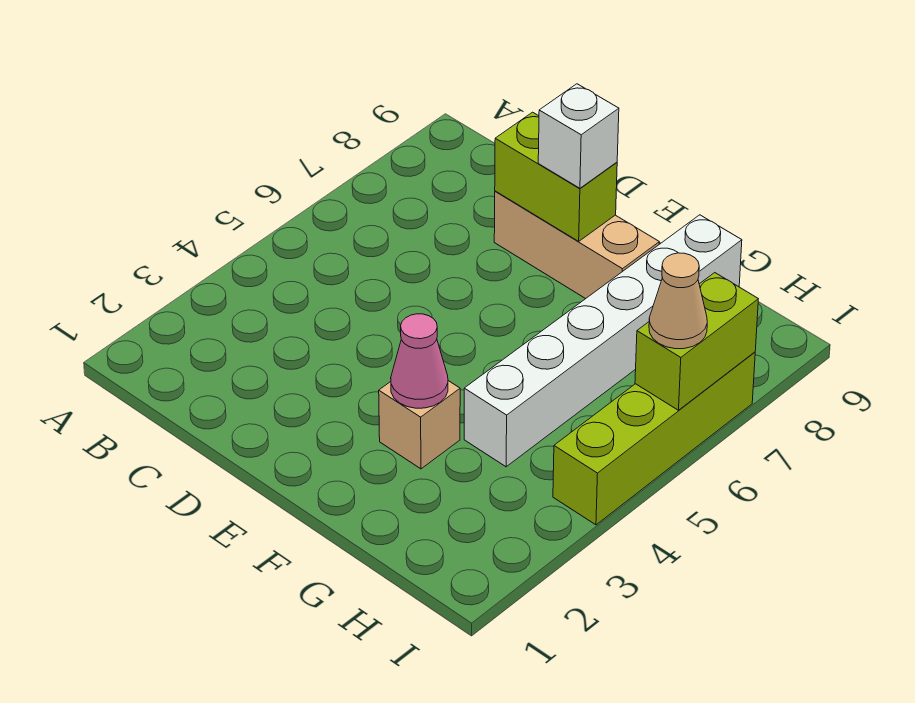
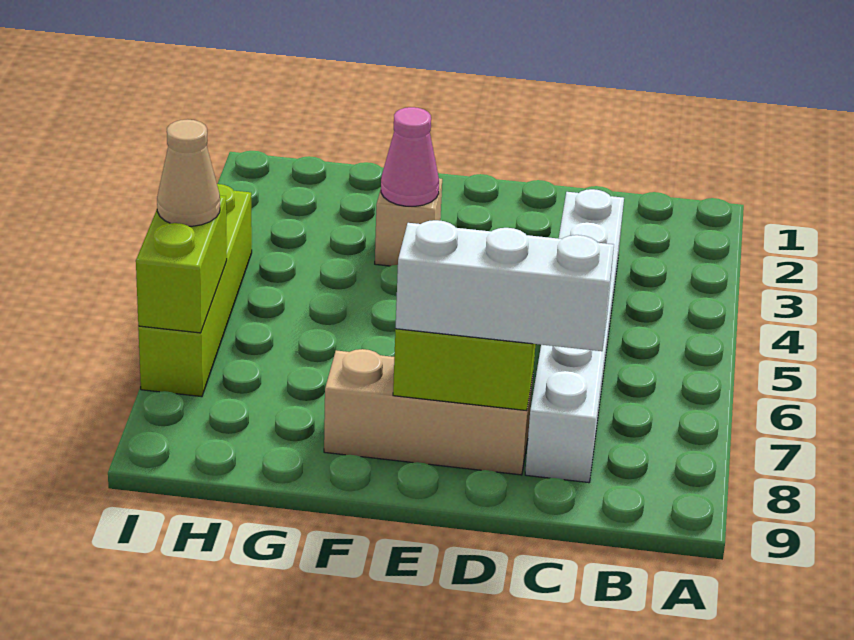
white brick E8 level 3 -> white brick C8:E8 level 3
white brick G4:G9 level 1 -> white brick C3:C8 level 1

